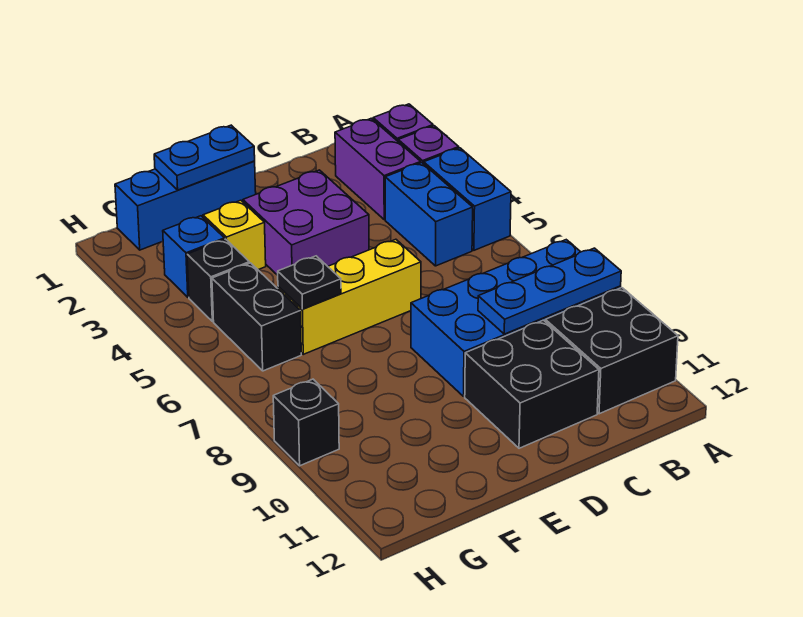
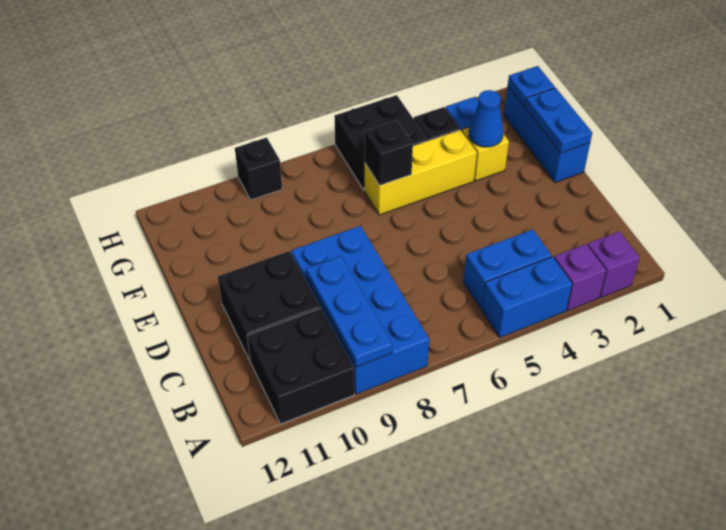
purple brick B2:B3 level 1 -> none
purple brick D3:E4 level 1 -> none
yellow brick D6:F6 level 1 -> yellow brick F4:F6 level 1
none -> blue cone F3 level 2
black plate F6 level 2 -> black brick F6 level 2
none -> blue plate G1 level 2
black brick G5:G6 level 1 -> black brick G5:H6 level 1

